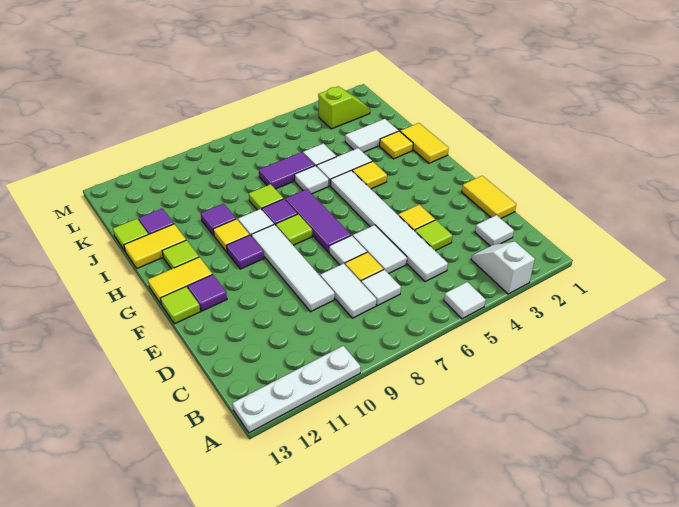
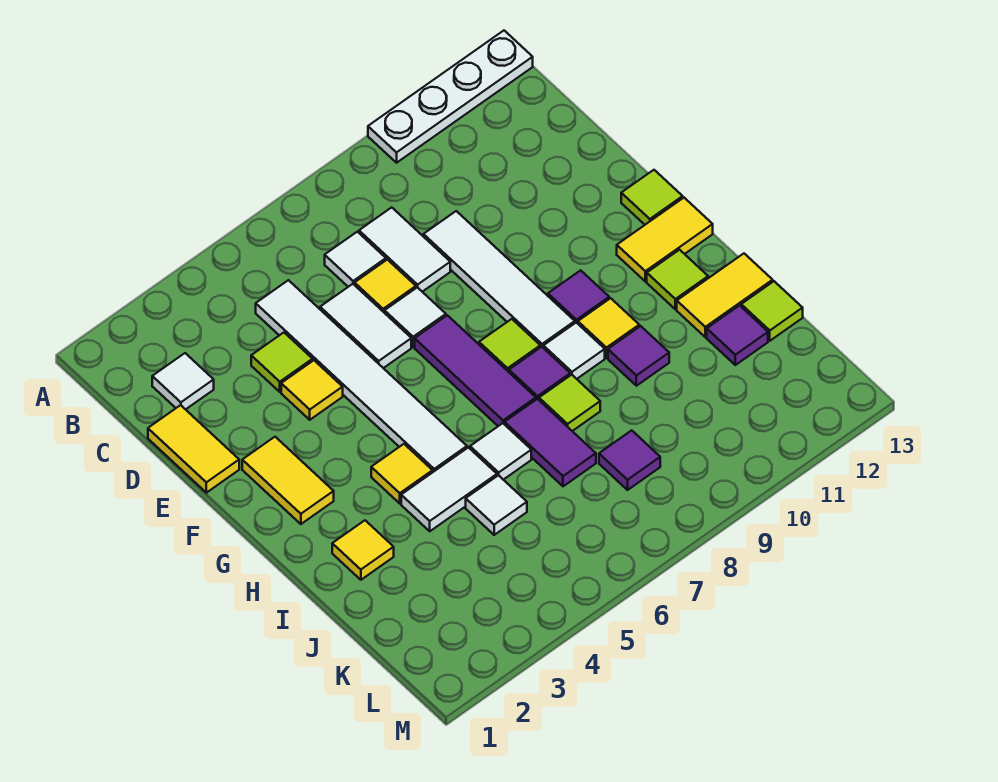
white slope A3:B3 level 1 top A -> none
white tile A5 level 1 -> none
purple tile F12 level 1 -> purple tile K8 level 1
yellow tile H1:I1 level 1 -> yellow tile F2:G2 level 1
white tile J2:J3 level 1 -> none
purple tile J6:J7 level 1 -> purple tile I7:J7 level 1
lime slope L2:L3 level 1 top 3 -> none

